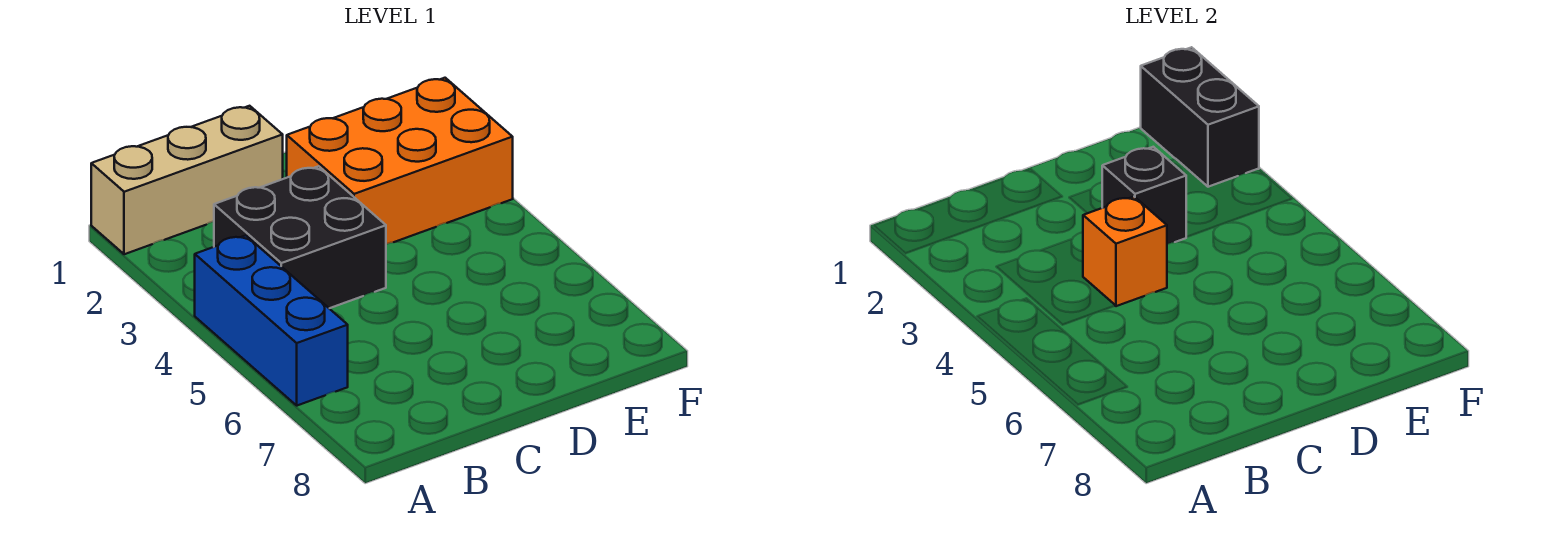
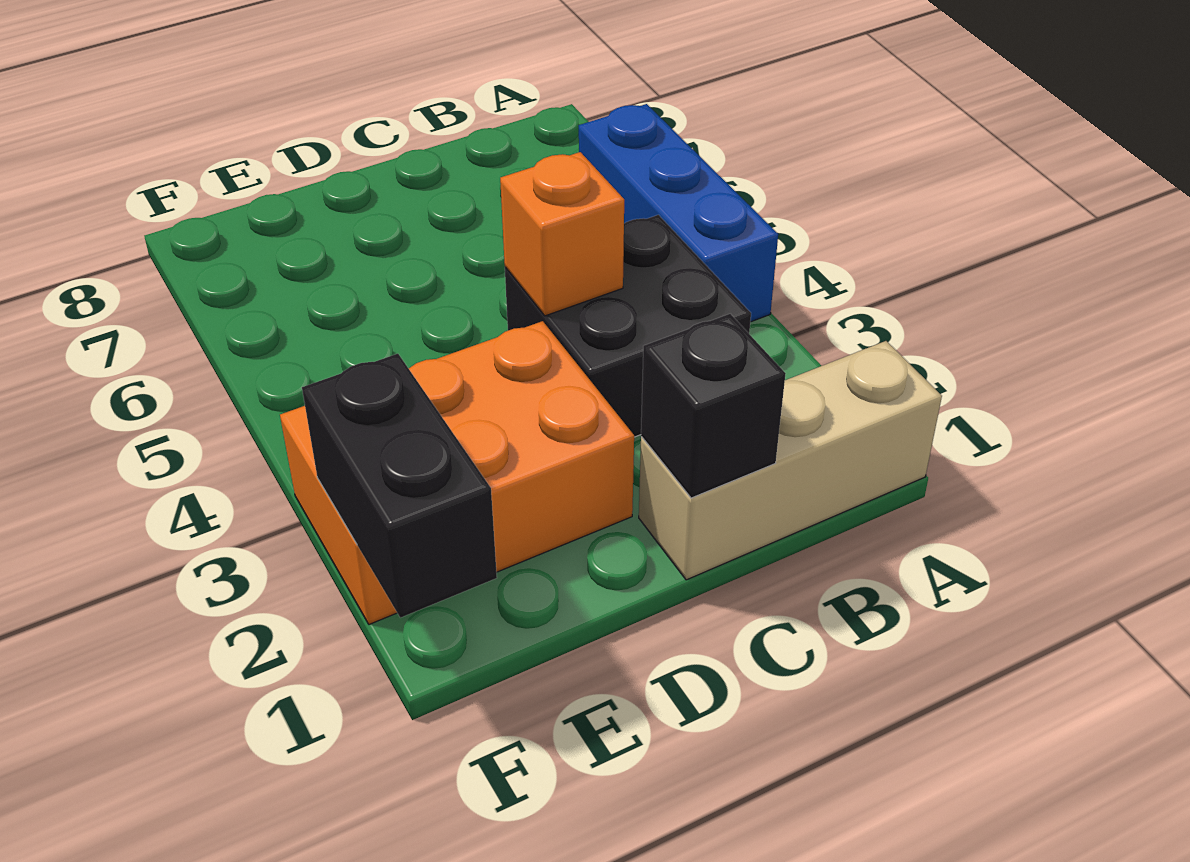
black brick D3 level 2 -> black brick C1 level 2

